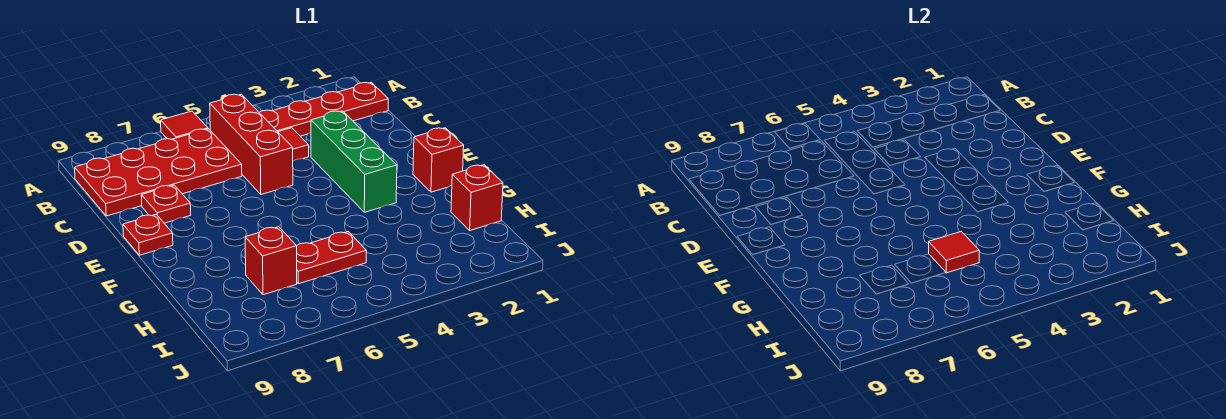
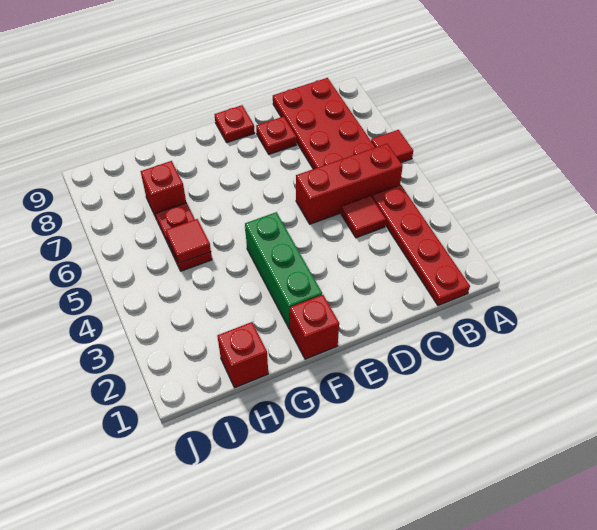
green brick D3:F3 level 1 -> green brick F2:F4 level 1

